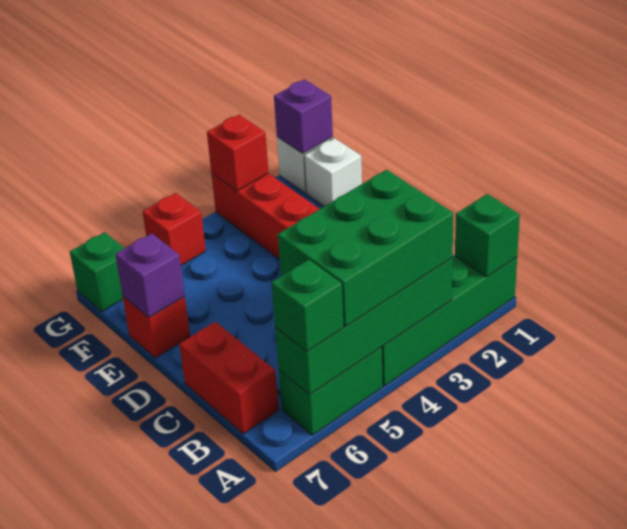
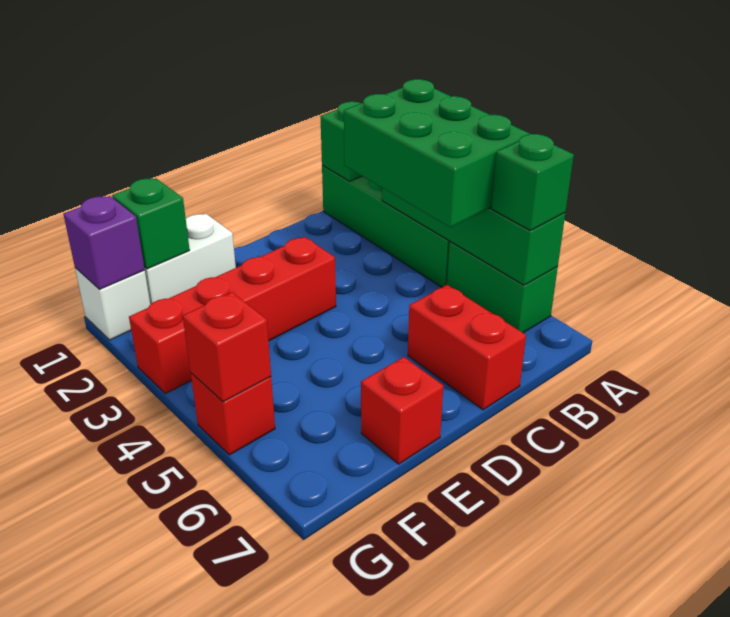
red brick B7:C7 level 1 -> red brick C6:C7 level 1
purple brick E7 level 2 -> none
white brick F1 level 1 -> white brick E1:F1 level 1
red brick G3 level 2 -> red brick G5 level 2
green brick G7 level 1 -> green brick F1 level 2

